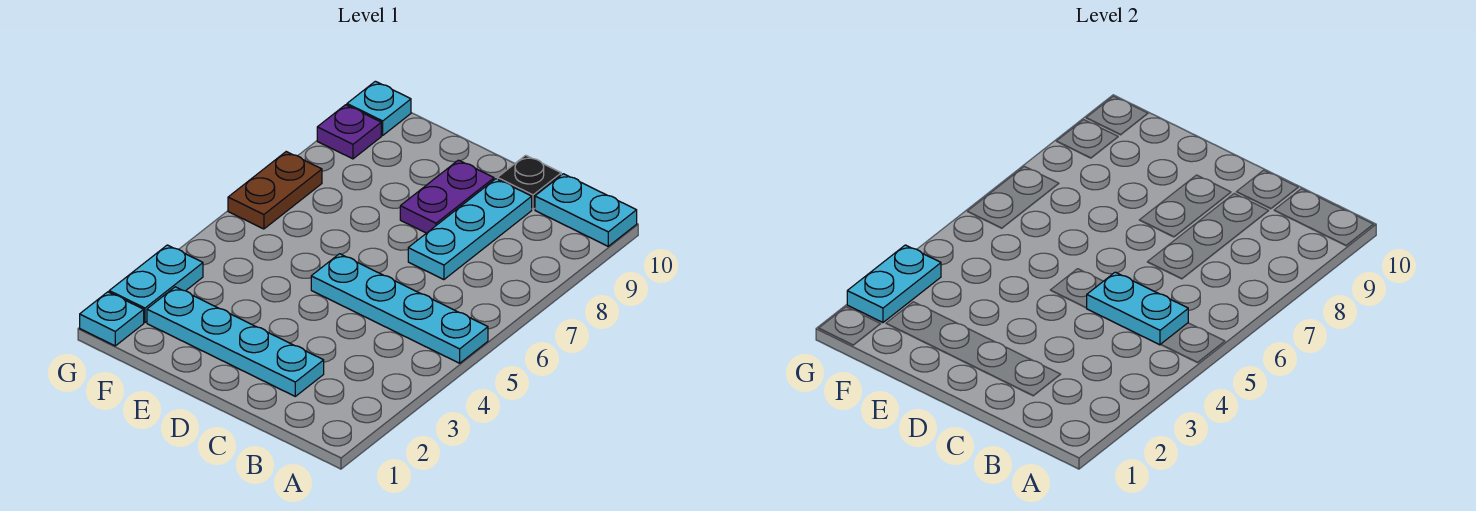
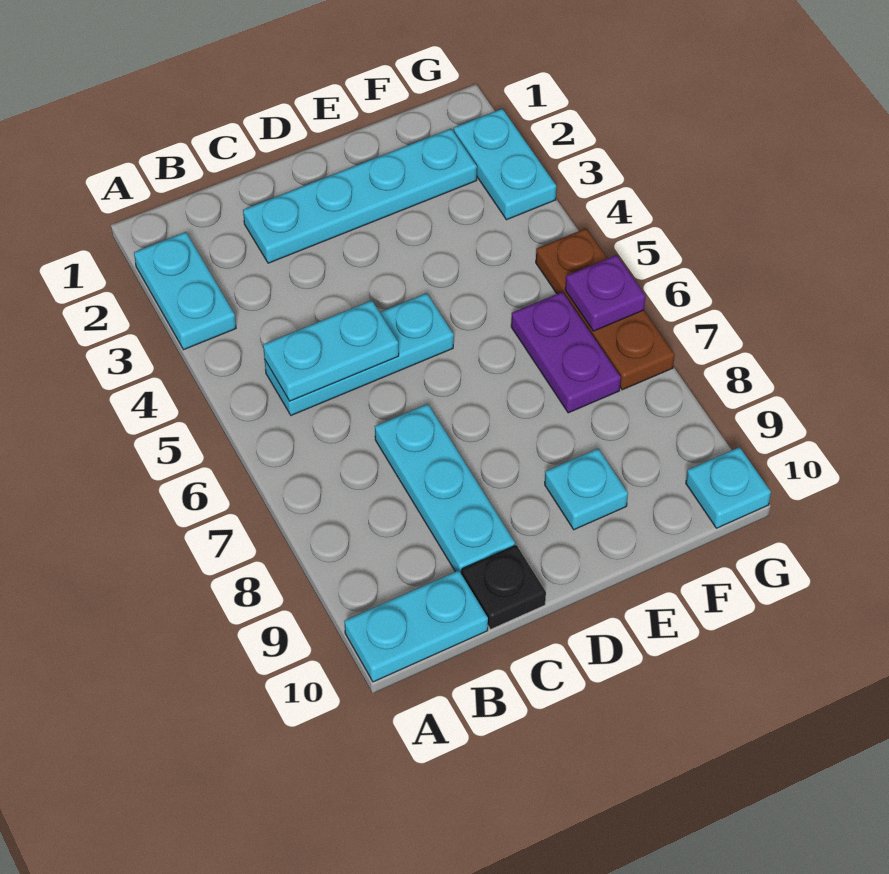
cyan plate A5:D5 level 1 -> cyan plate B5:D5 level 1
purple plate D8:D9 level 1 -> purple plate F6:F7 level 1
cyan plate G1 level 1 -> cyan plate E9 level 1
cyan plate G2:G3 level 2 -> cyan plate A2:A3 level 1
brown plate G6:G7 level 1 -> brown plate G5:G7 level 1
purple plate G9 level 1 -> purple plate G6 level 2

